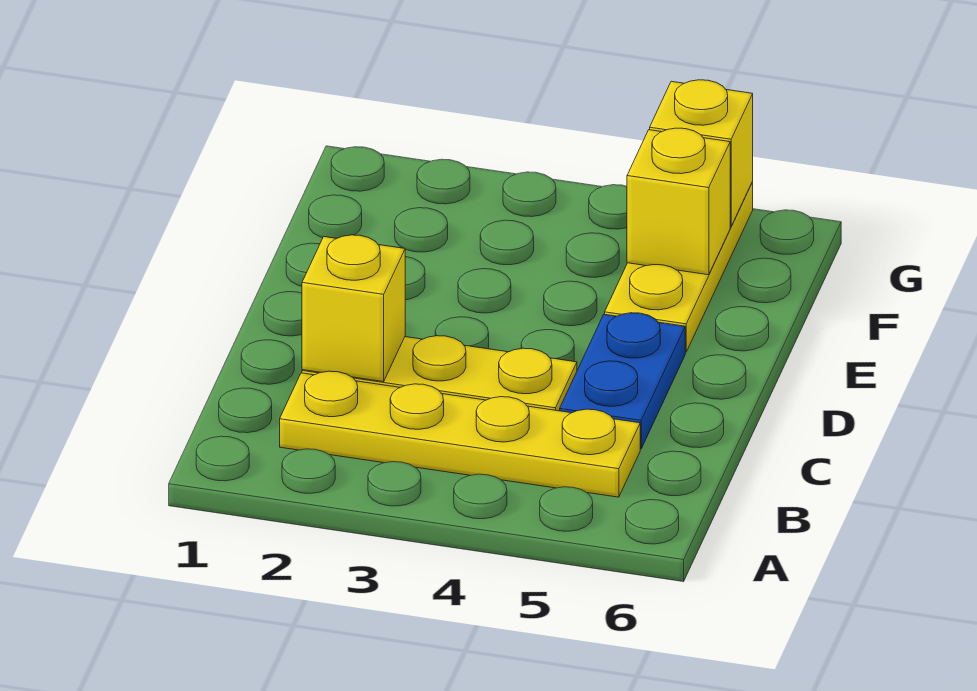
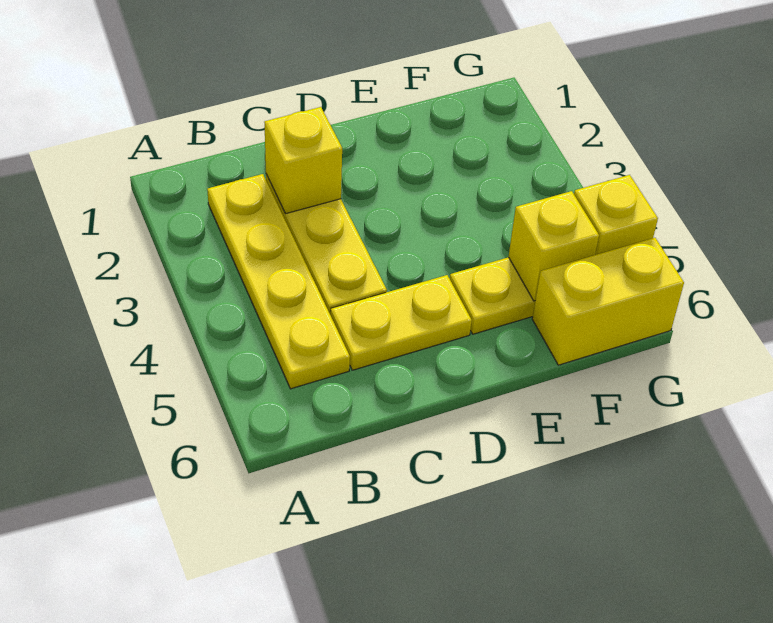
blue plate C5:D5 level 1 -> yellow plate C5:D5 level 1
none -> yellow brick F6:G6 level 1

